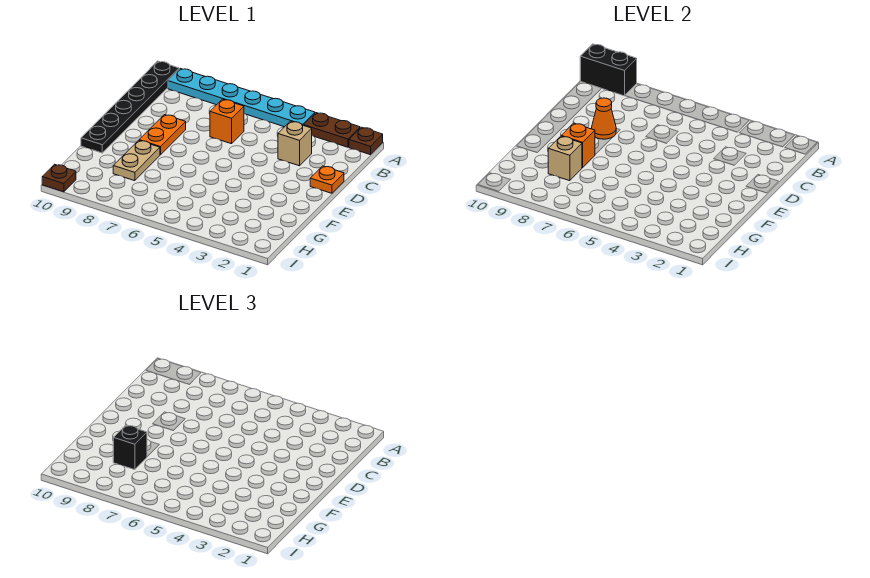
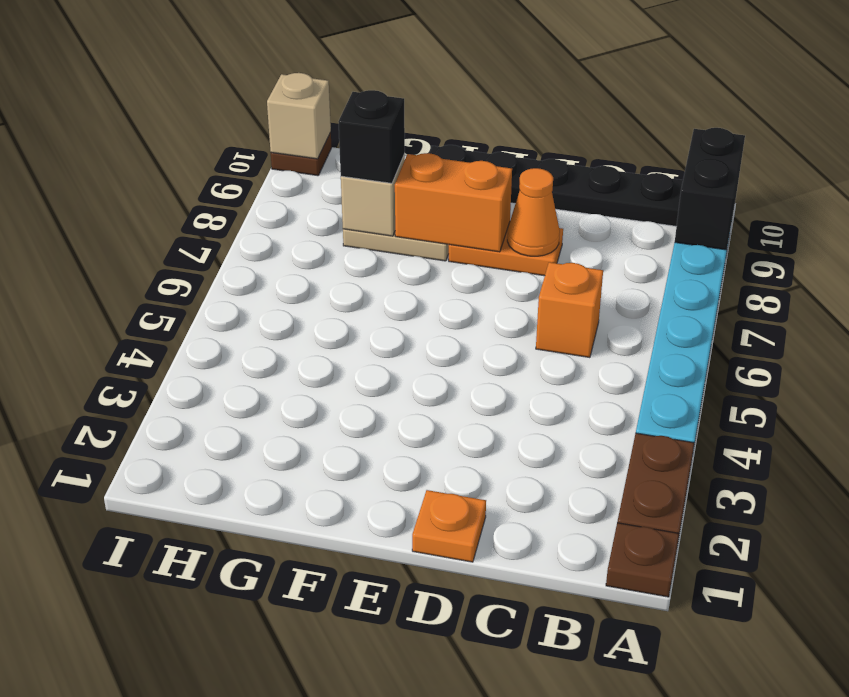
tan brick C3 level 1 -> tan brick I10 level 2
orange brick F8 level 2 -> orange brick E8:F8 level 2

